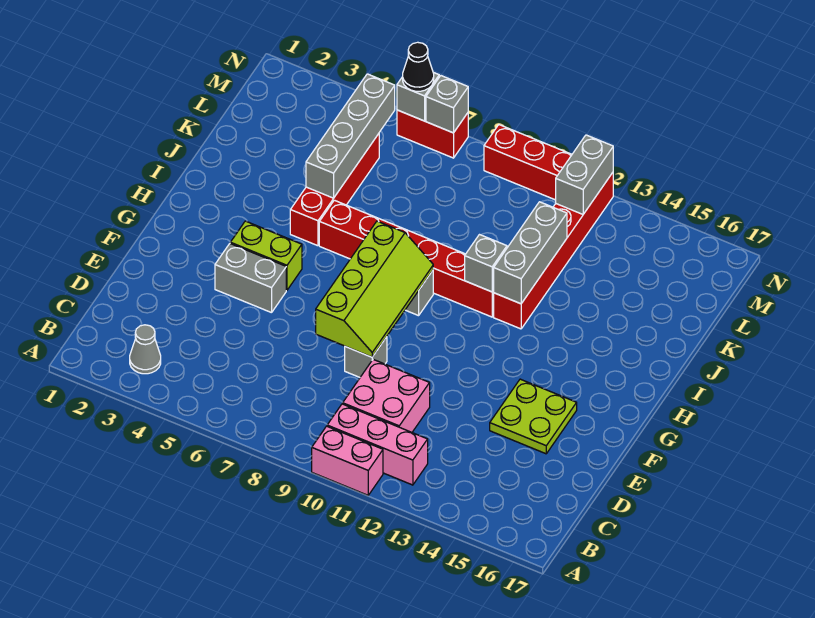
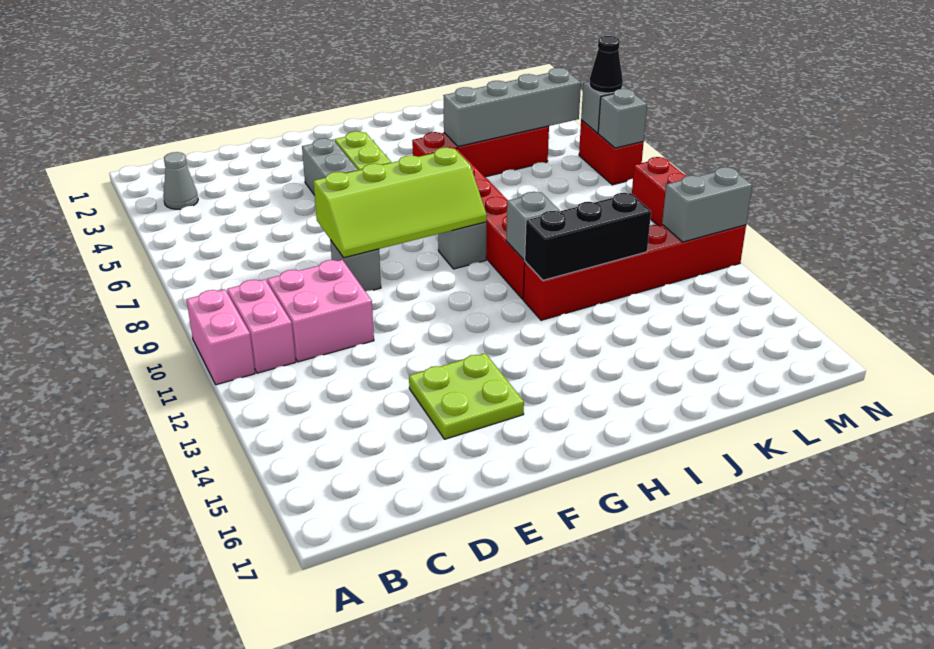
pink brick B10:B12 level 1 -> pink brick B10:B11 level 1
grey brick I12:K12 level 2 -> black brick I12:K12 level 2

